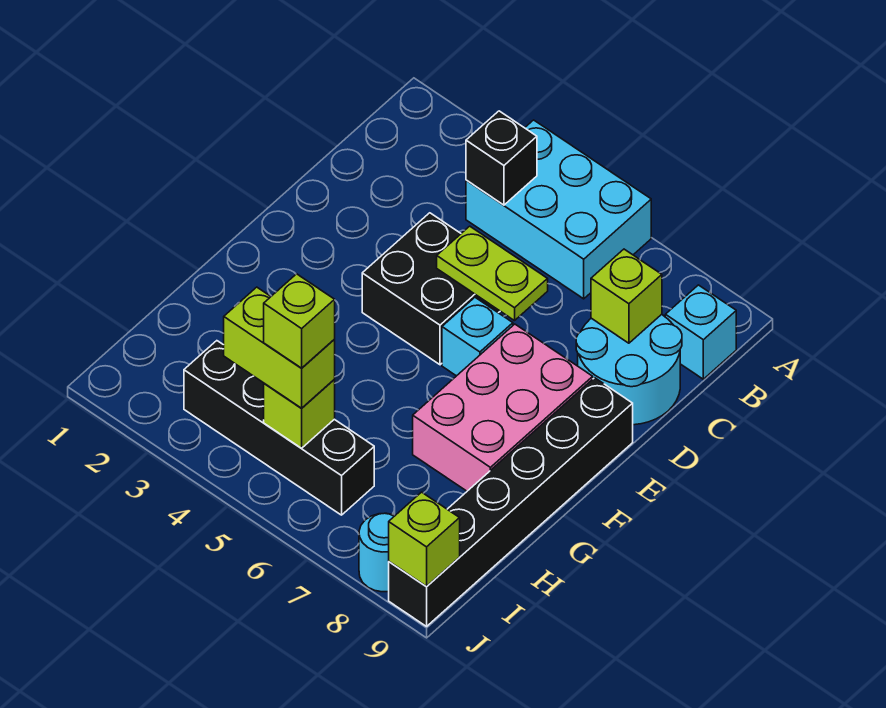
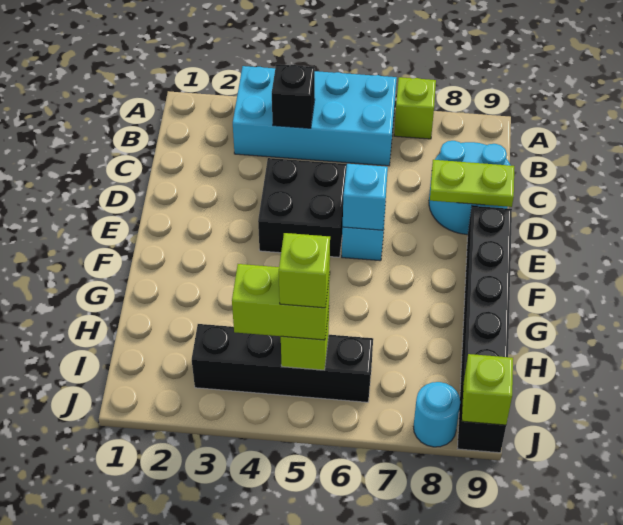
cyan brick A4:B6 level 1 -> cyan brick A3:B6 level 1
cyan brick B9 level 1 -> cyan brick E6 level 2
lime brick C8 level 2 -> lime brick A7 level 1
lime plate D5:D6 level 2 -> lime plate D8:D9 level 2
pink brick E7:G8 level 1 -> none

